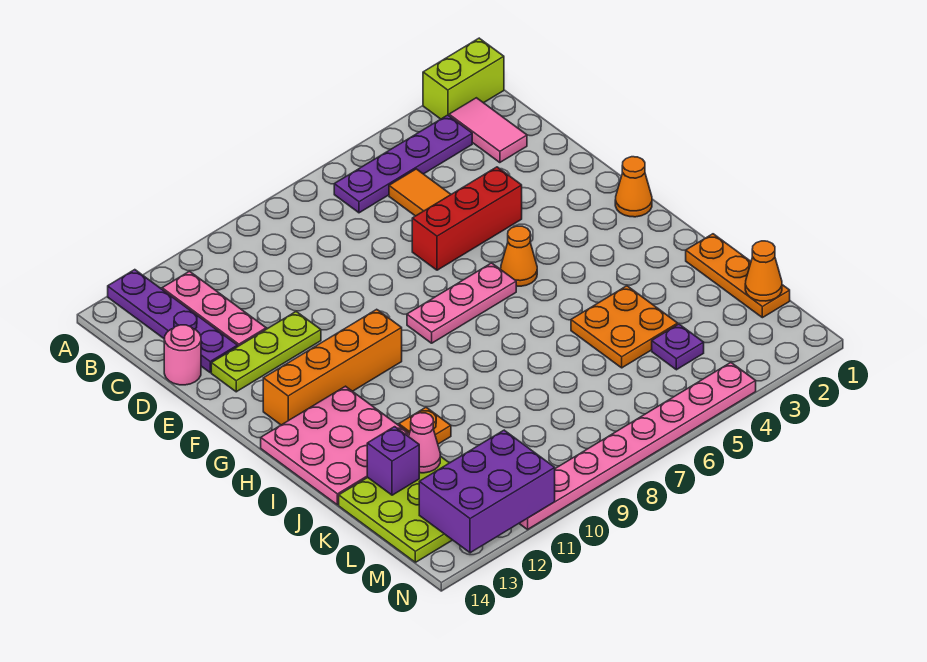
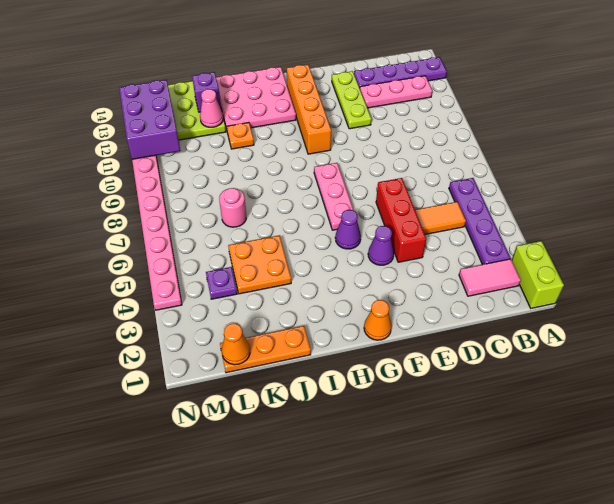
pink round brick D14 level 1 -> pink round brick K7 level 1
none -> purple cone F4 level 1
orange cone G5 level 1 -> purple cone G5 level 1

